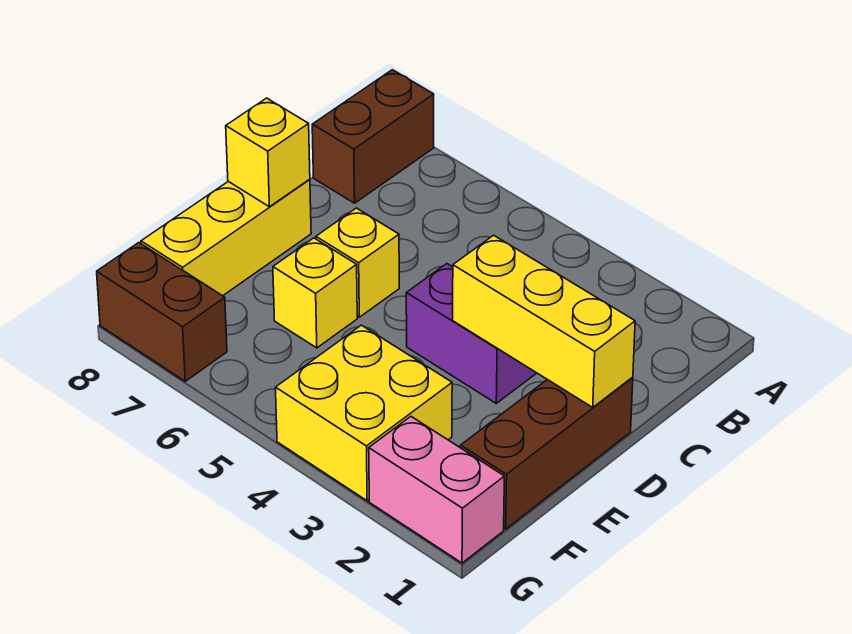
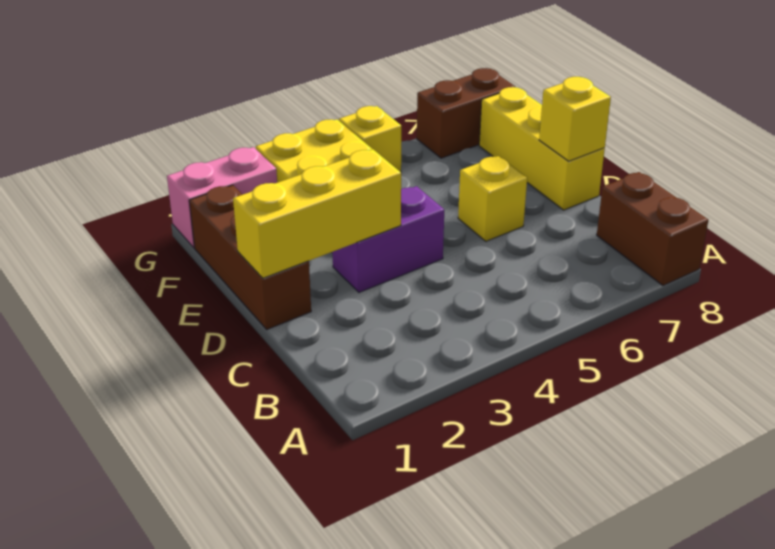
yellow brick E6 level 1 -> yellow brick G5 level 1

